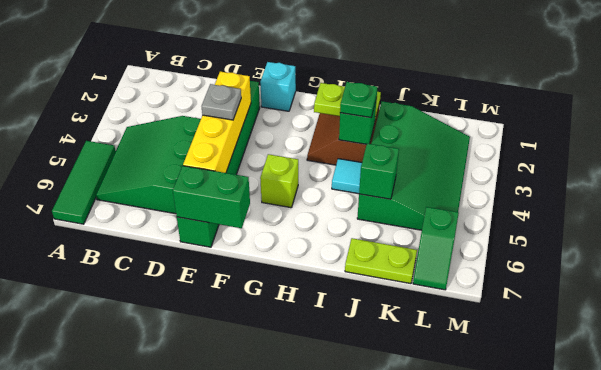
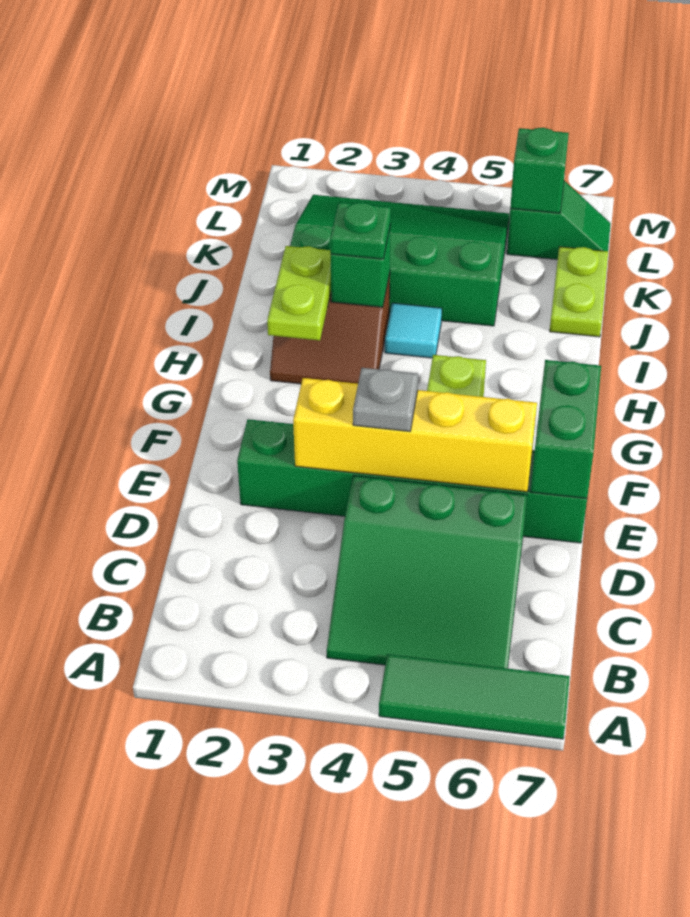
cyan brick F1 level 1 -> none
green brick J5 level 2 -> green brick L6 level 2

